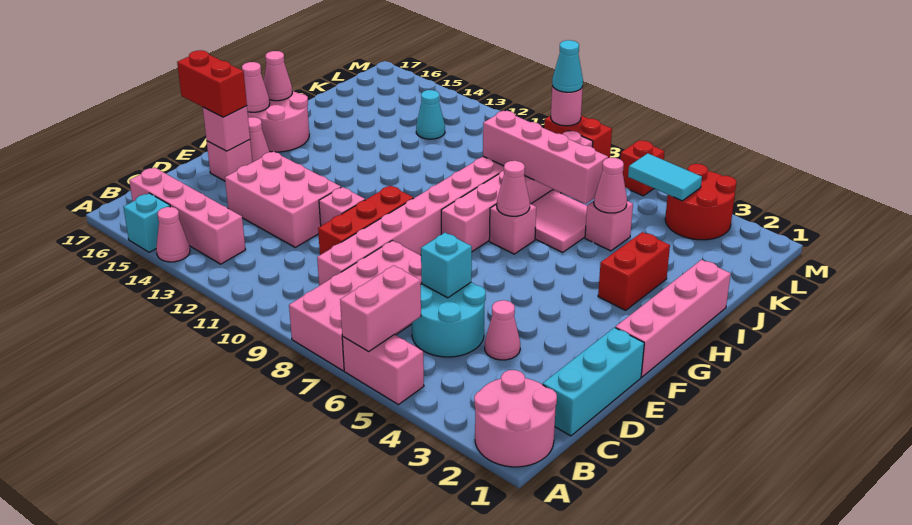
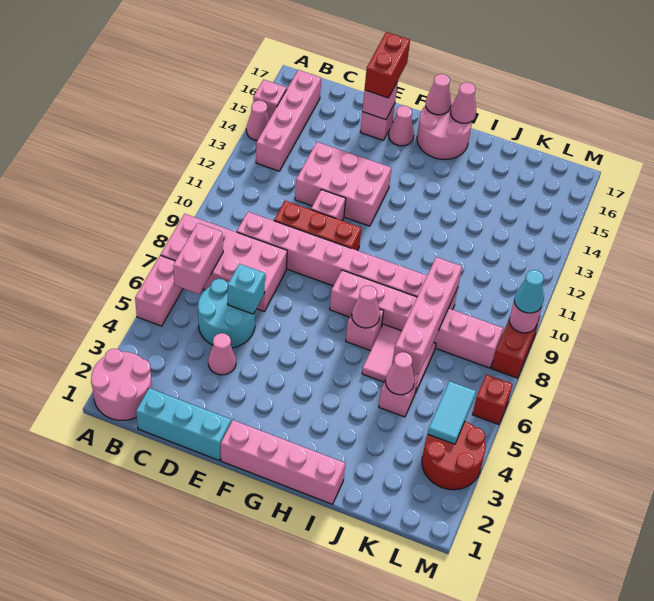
pink brick A6:B6 level 2 -> pink brick B6:B7 level 2
cyan brick A15 level 1 -> pink brick A15 level 1
pink brick D12:E14 level 1 -> pink brick D12:F13 level 1
red brick H3:I3 level 1 -> none
cyan cone K13 level 1 -> none

